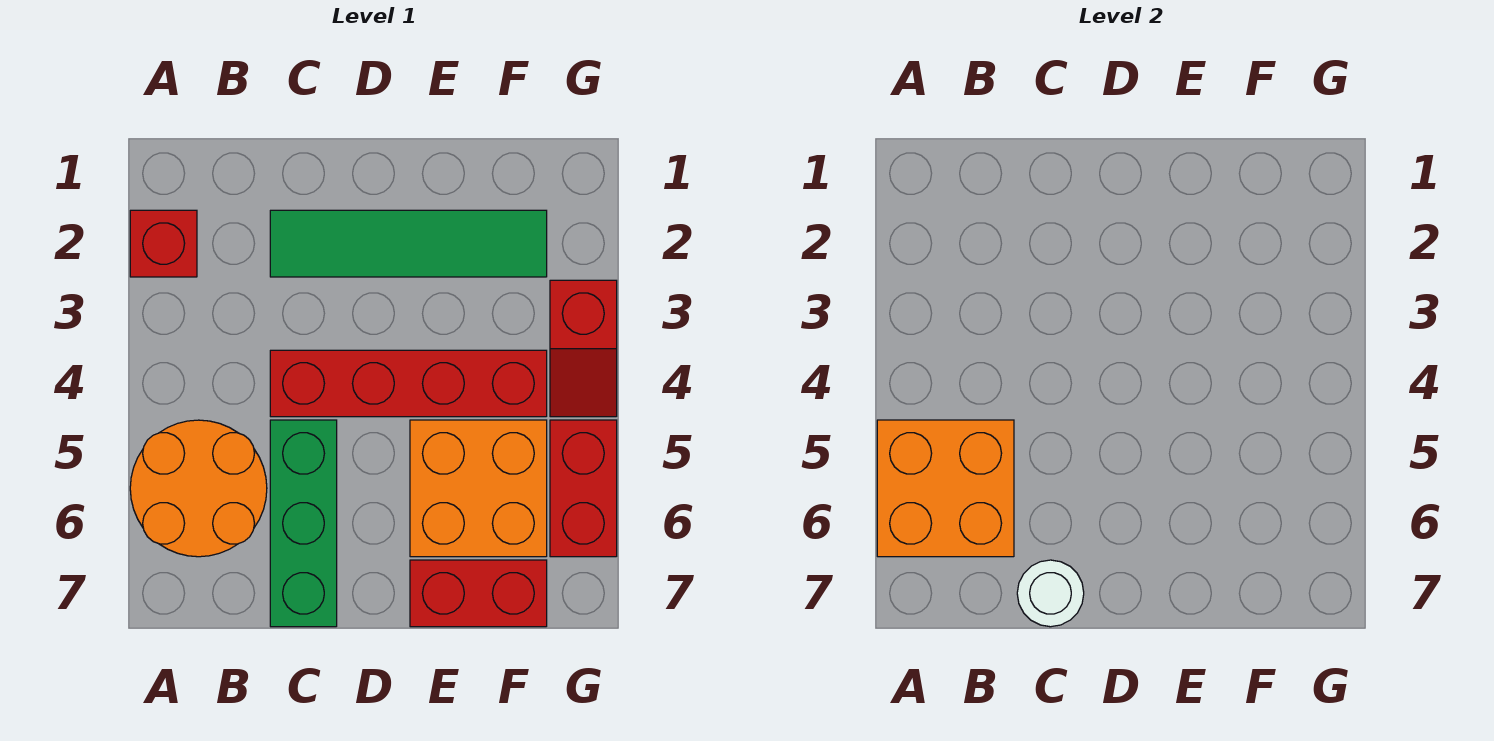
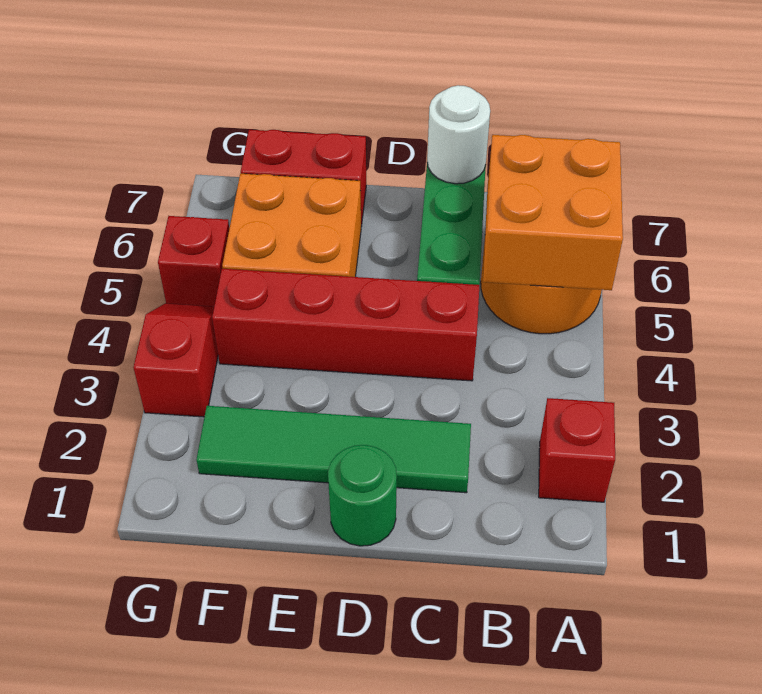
none -> green round brick D1 level 1
red brick G5:G6 level 1 -> red brick G5 level 1

